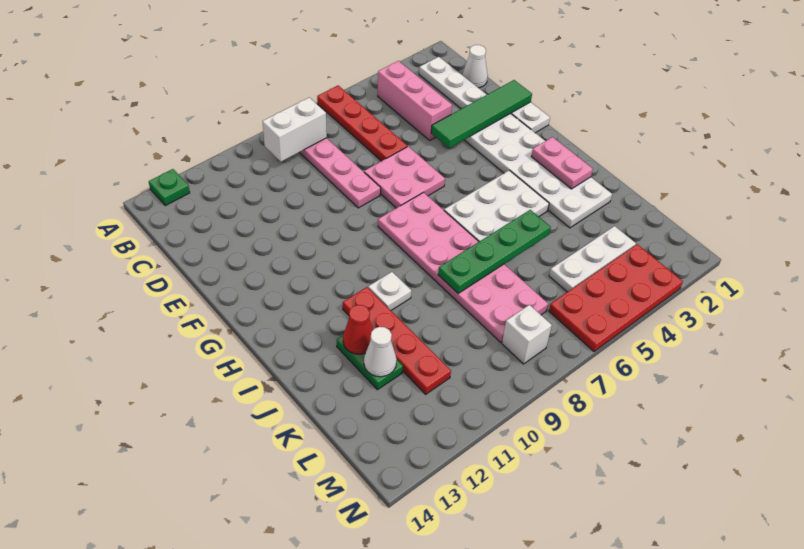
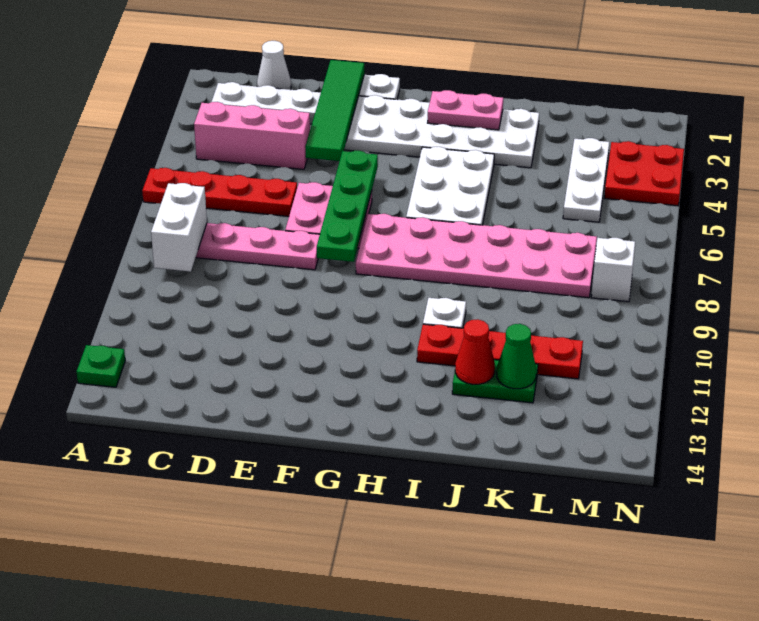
green plate J5:J8 level 2 -> green plate F5:F8 level 2
white cone K12 level 2 -> green cone K12 level 2
red plate M3:N6 level 1 -> red plate M3:N4 level 1

